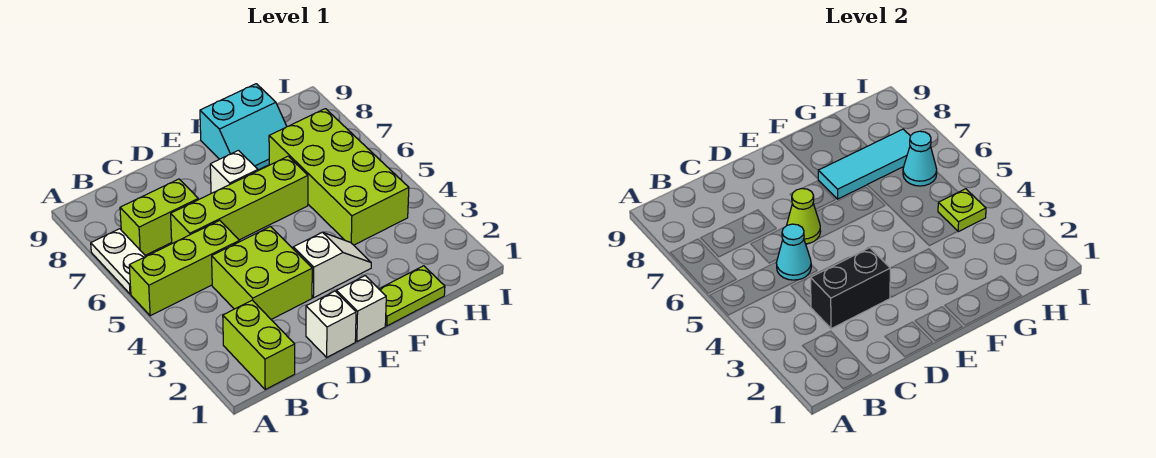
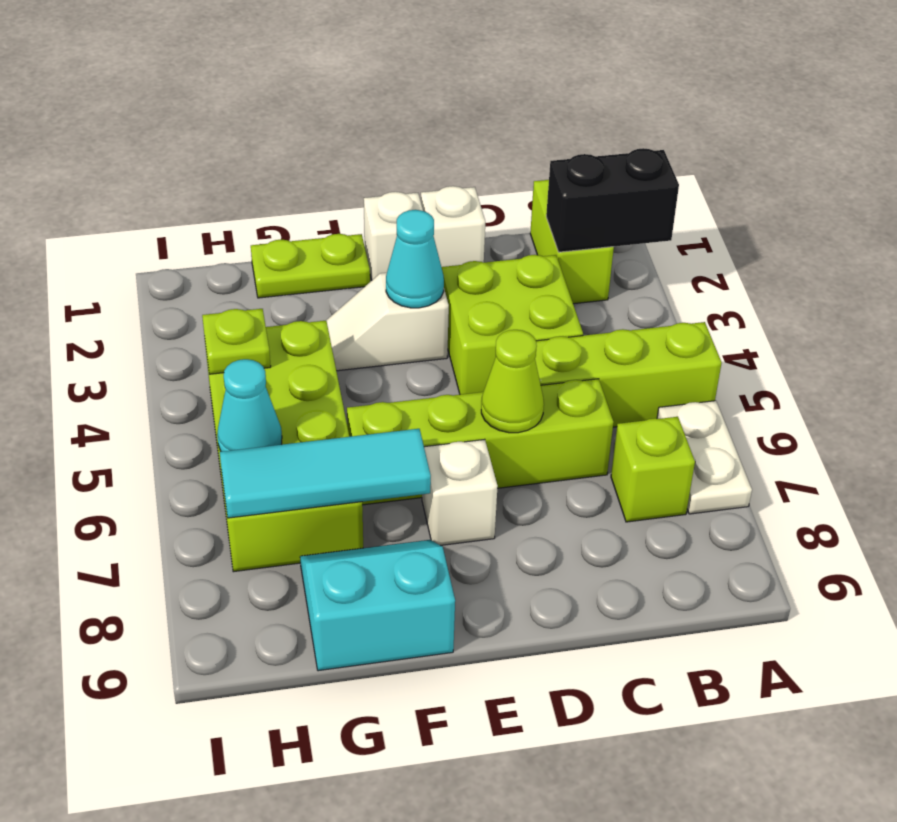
lime brick B7:C7 level 1 -> lime brick B7 level 1
black brick C3:D3 level 2 -> black brick A2:B2 level 2
cyan cone C5 level 2 -> cyan cone E3 level 2

